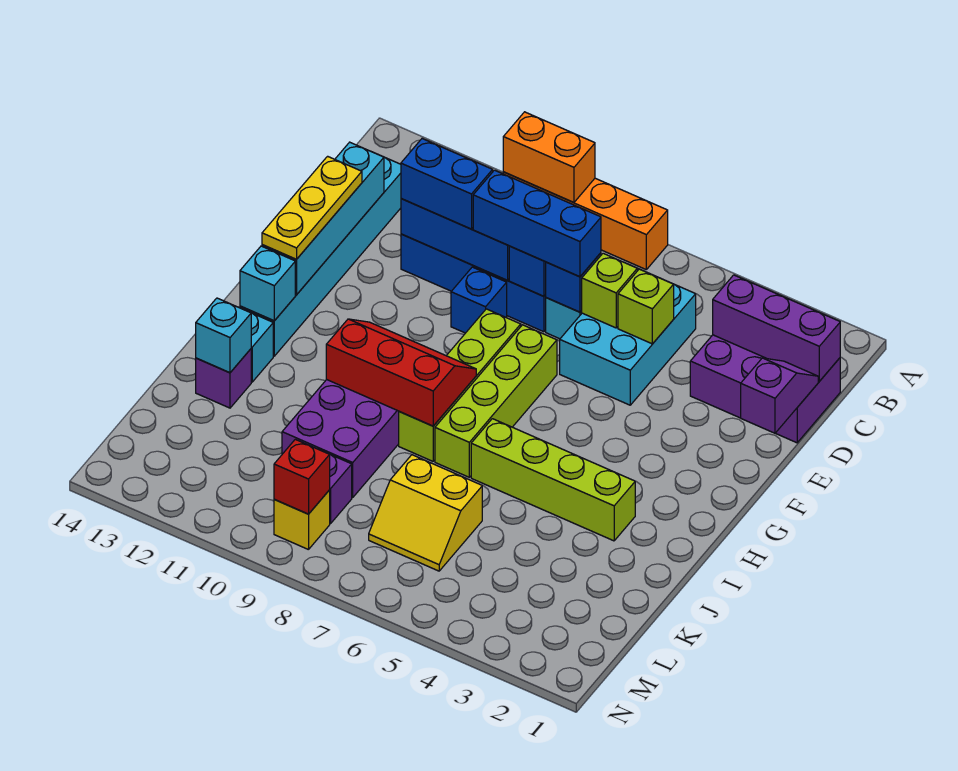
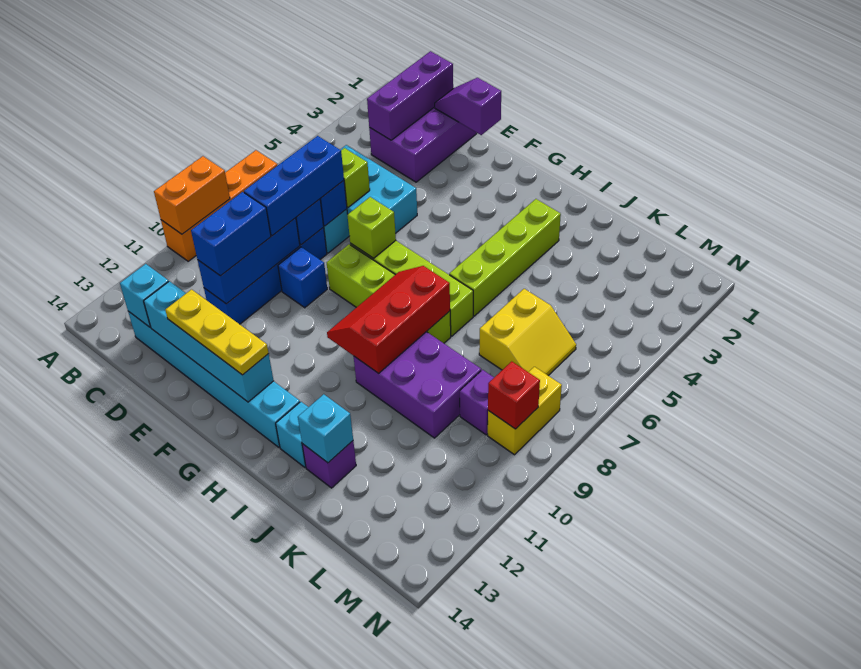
lime brick D5 level 2 -> lime brick F7 level 2
cyan brick H13 level 2 -> cyan brick C13 level 2
yellow brick M9 level 1 -> yellow brick M8:M9 level 1

